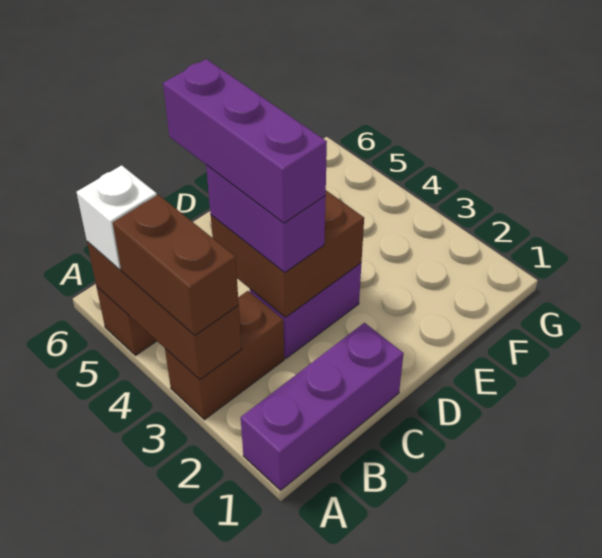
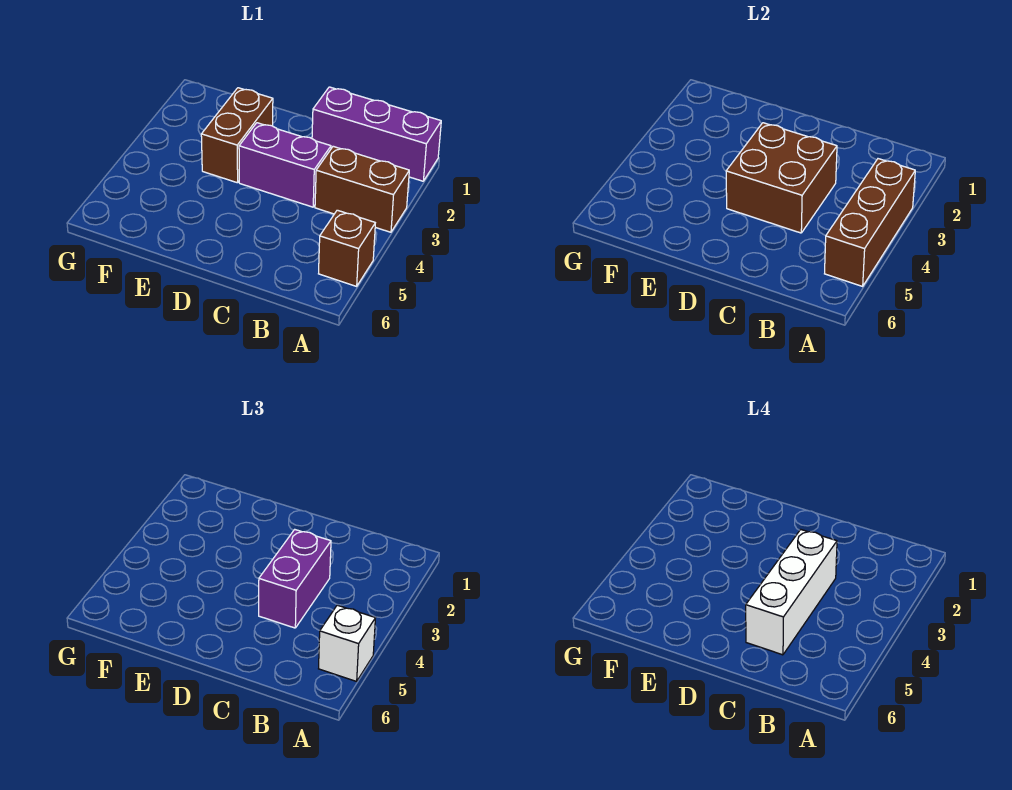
brown brick A3:A4 level 3 -> brown brick E2:E3 level 1
purple brick C3:C5 level 4 -> white brick C3:C5 level 4

